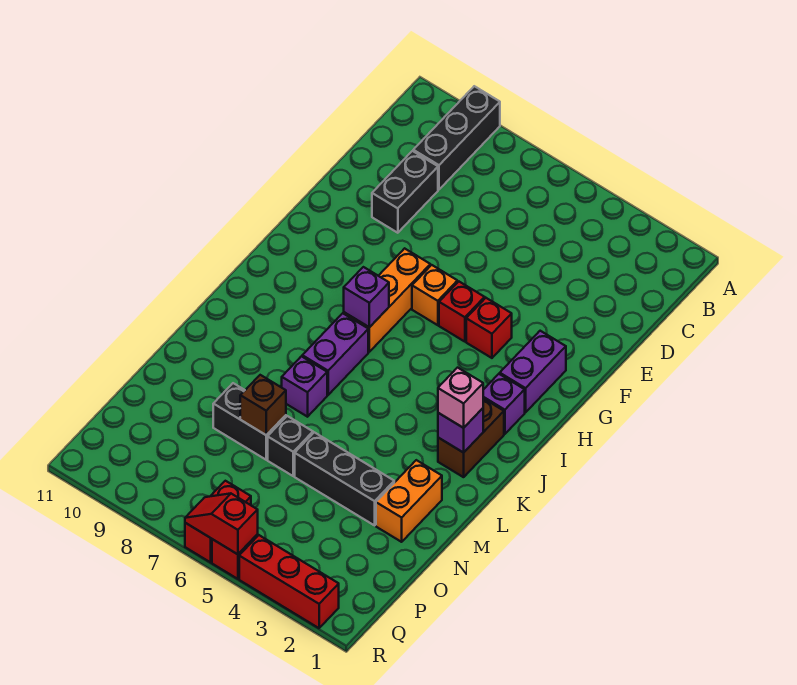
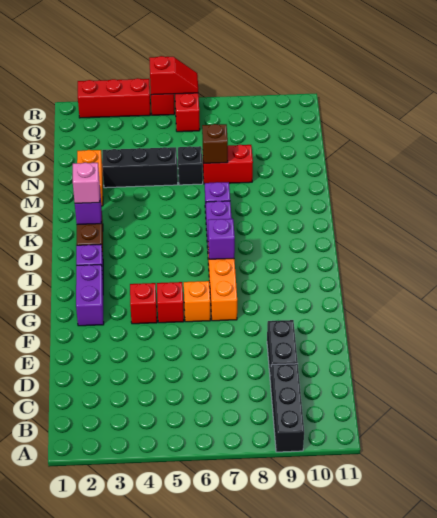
black brick N7:N8 level 1 -> red brick N7:N8 level 1

